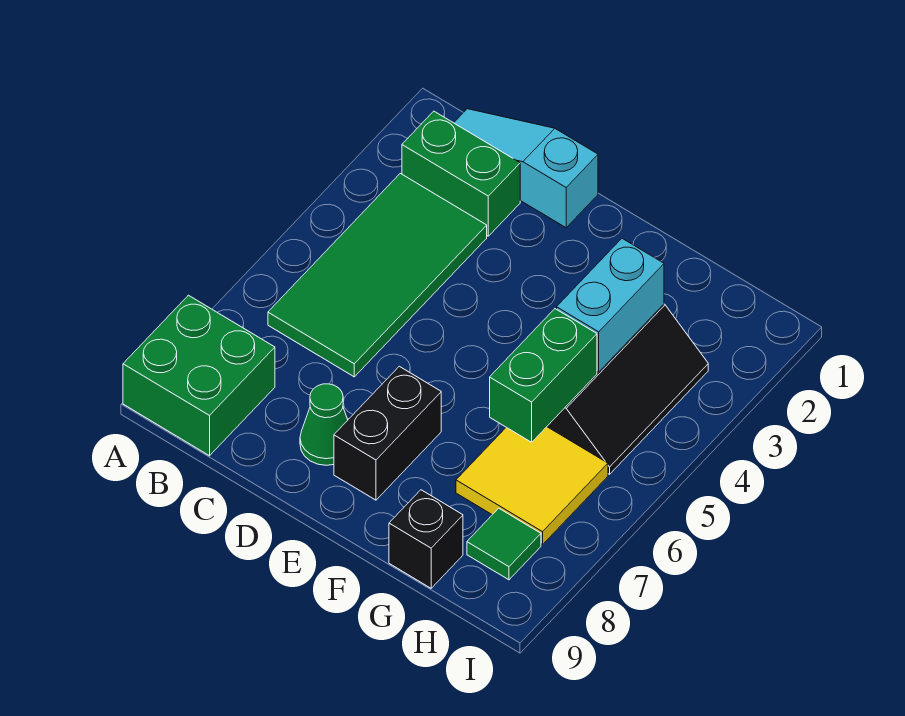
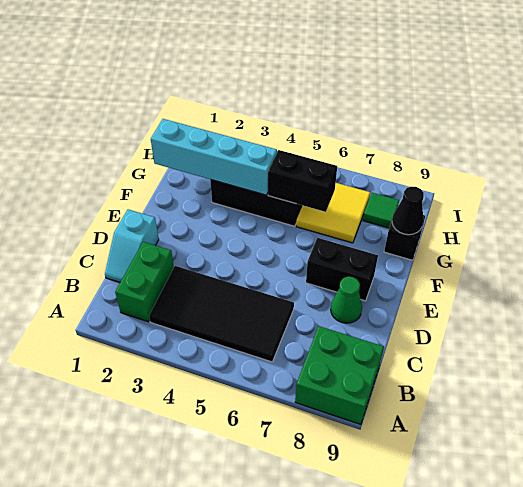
cyan slope B1:D1 level 1 top D -> cyan slope C1:D1 level 1 top D
green tile B3:C6 level 1 -> black tile B3:C6 level 1
cyan brick G3:G4 level 2 -> cyan brick G1:G4 level 2
green brick G5:G6 level 2 -> black brick G5:G6 level 2
none -> black cone G9 level 2

